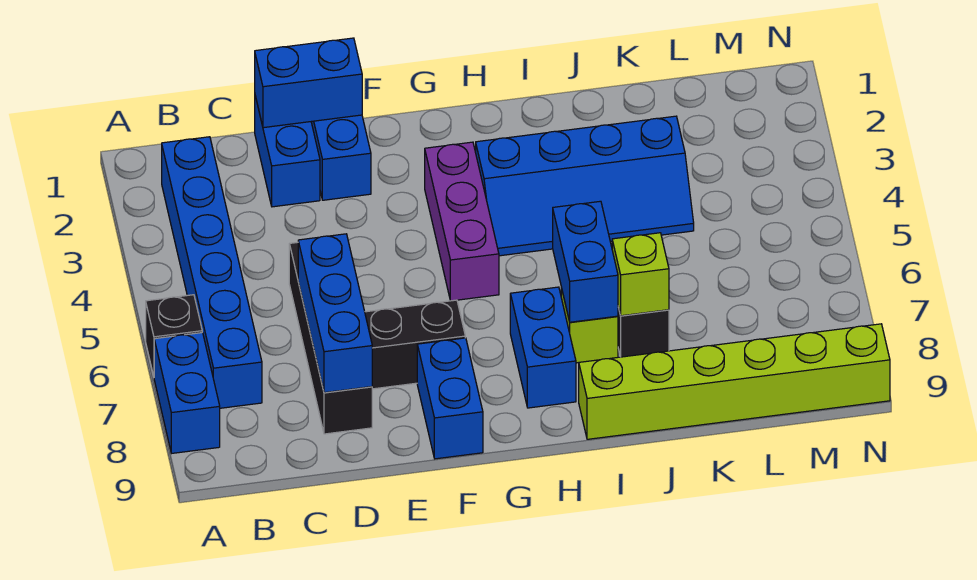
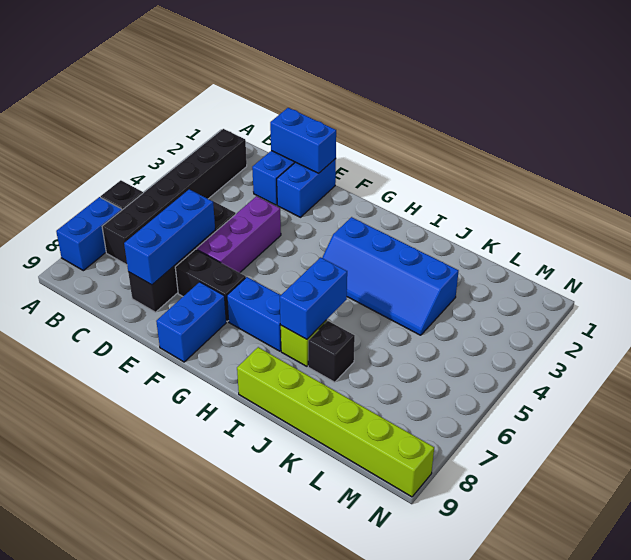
blue brick B2:B7 level 1 -> black brick B2:B7 level 1
purple brick G3:G5 level 1 -> purple brick E4:E6 level 1
blue brick H7:H8 level 1 -> blue brick G7:H7 level 1
lime brick J7 level 2 -> none

